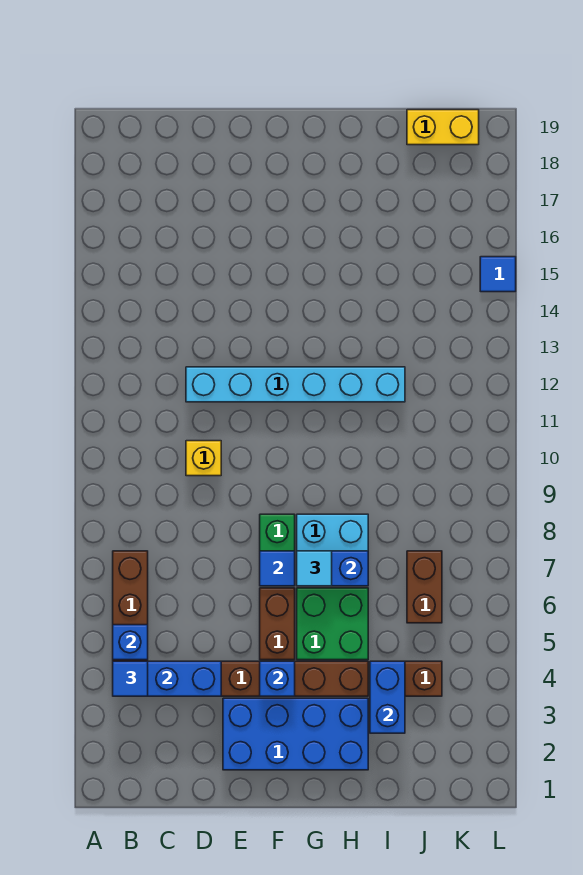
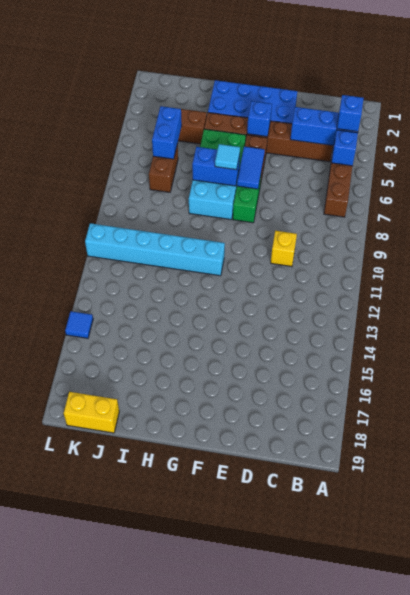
blue tile B4 level 3 -> blue brick B4 level 3
cyan brick D12:I12 level 1 -> cyan brick G11:L11 level 1
blue tile F7 level 2 -> blue tile F6:F7 level 2
blue brick I3:I4 level 2 -> blue brick J5:J6 level 2

